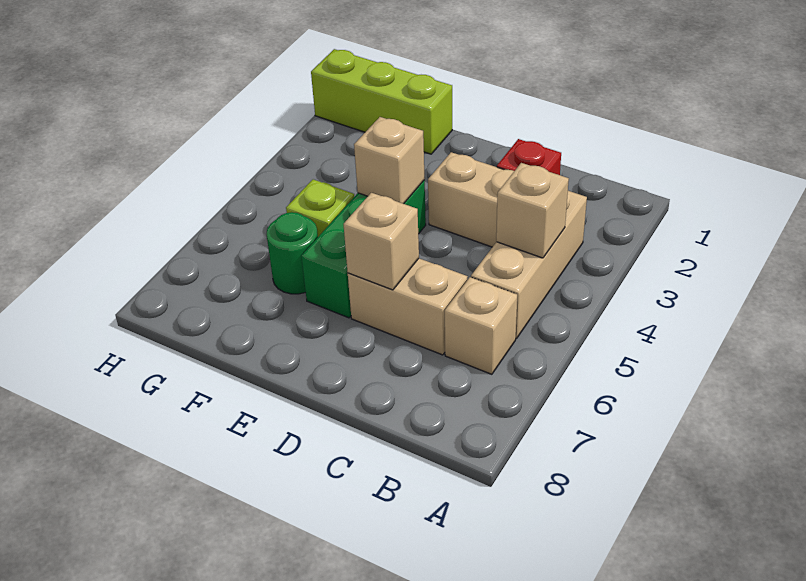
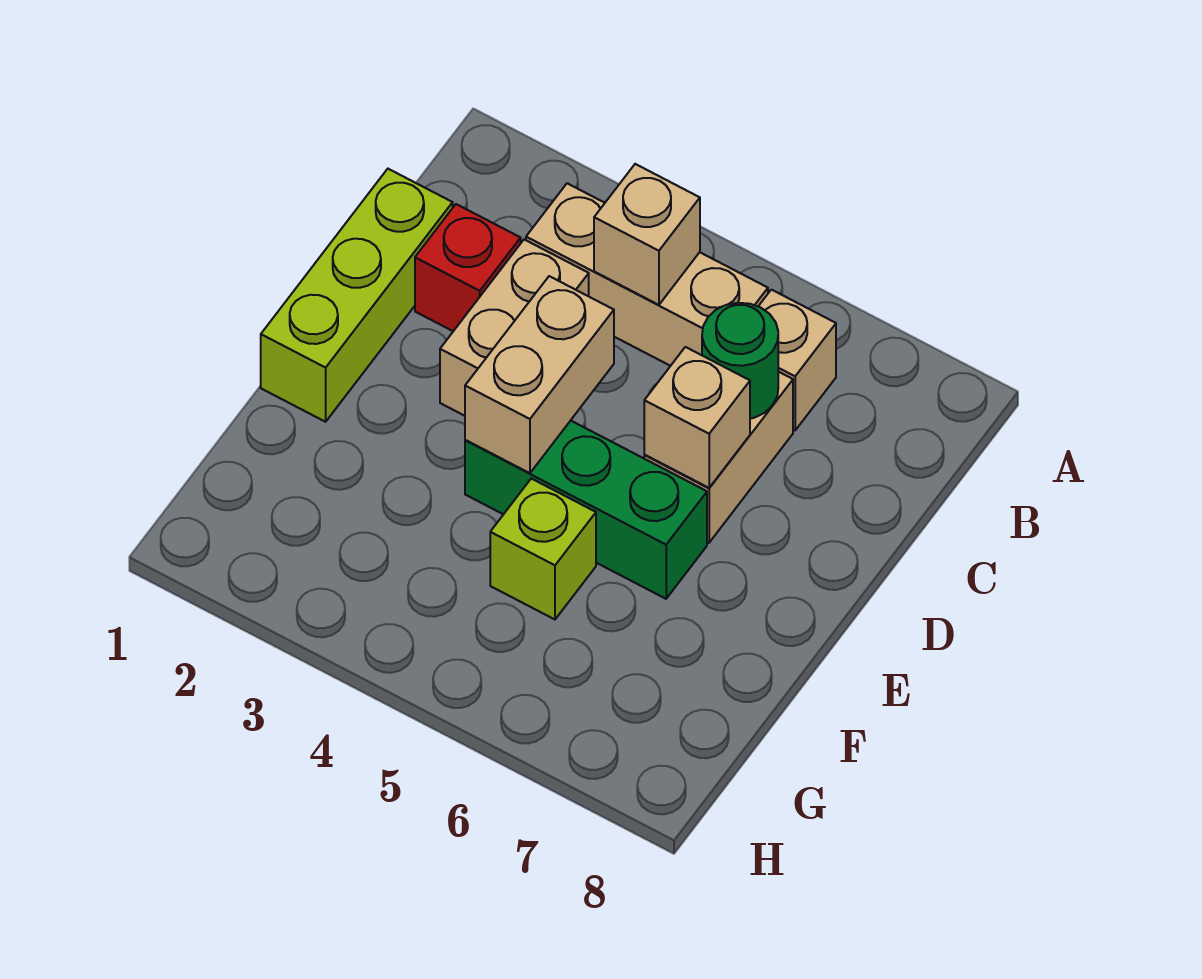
tan brick E4 level 2 -> tan brick D4:E4 level 2
lime brick F1:H1 level 1 -> lime brick C1:E1 level 1
green round brick F6 level 1 -> green round brick C6 level 2

